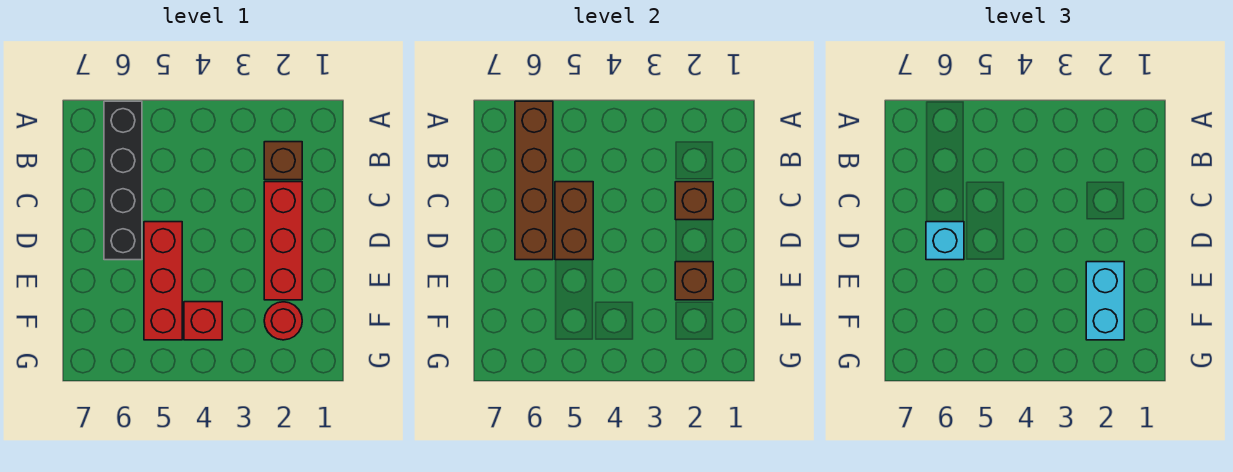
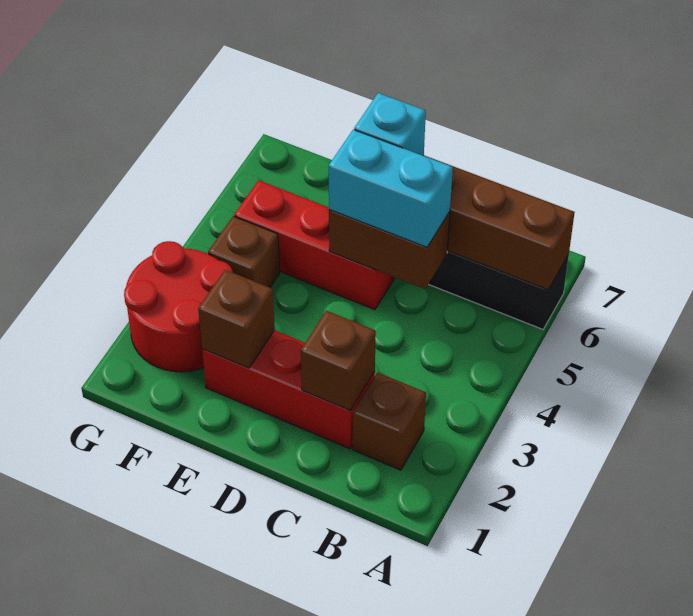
cyan brick E2:F2 level 3 -> cyan brick C5:D5 level 3
red round brick F2 level 1 -> red round brick F2:G3 level 1
red brick F4 level 1 -> brown brick F4 level 1

